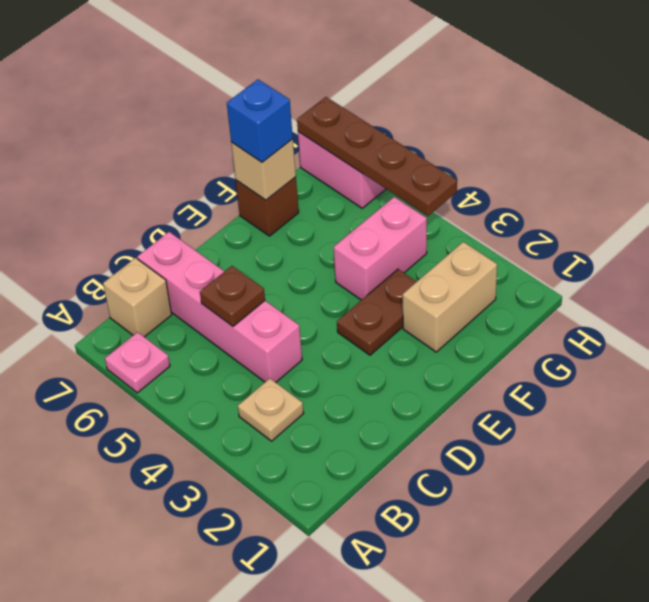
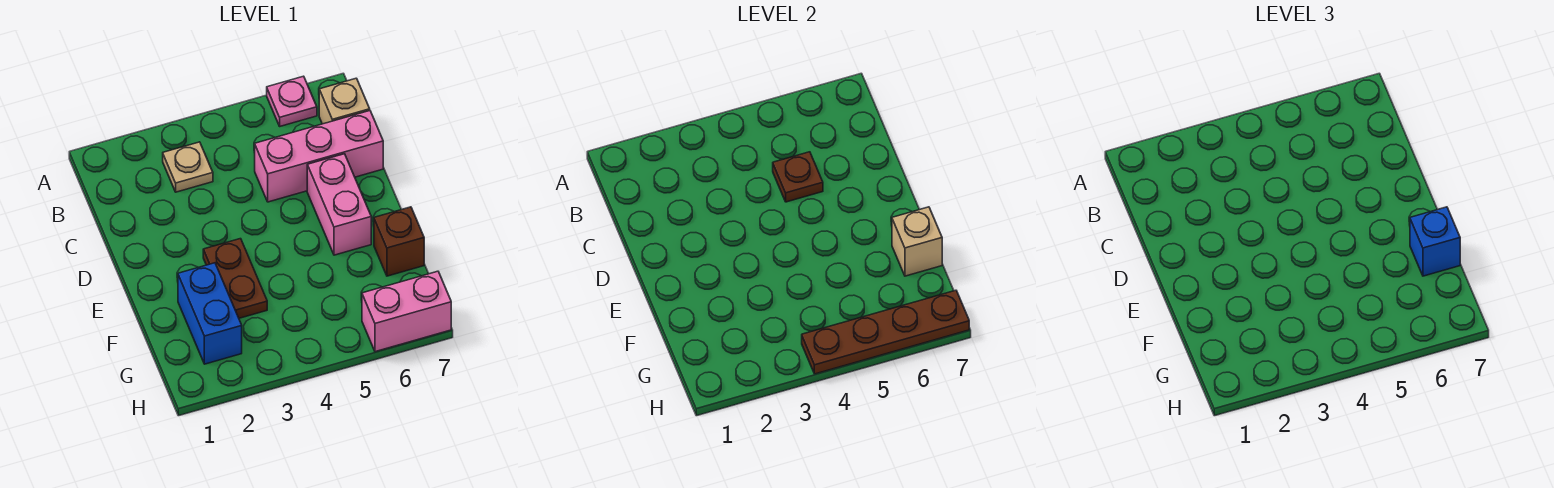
pink brick C4:C7 level 1 -> pink brick C5:C7 level 1
tan brick F2:G2 level 1 -> blue brick F2:G2 level 1
pink brick F4:G4 level 1 -> pink brick D6:E6 level 1

